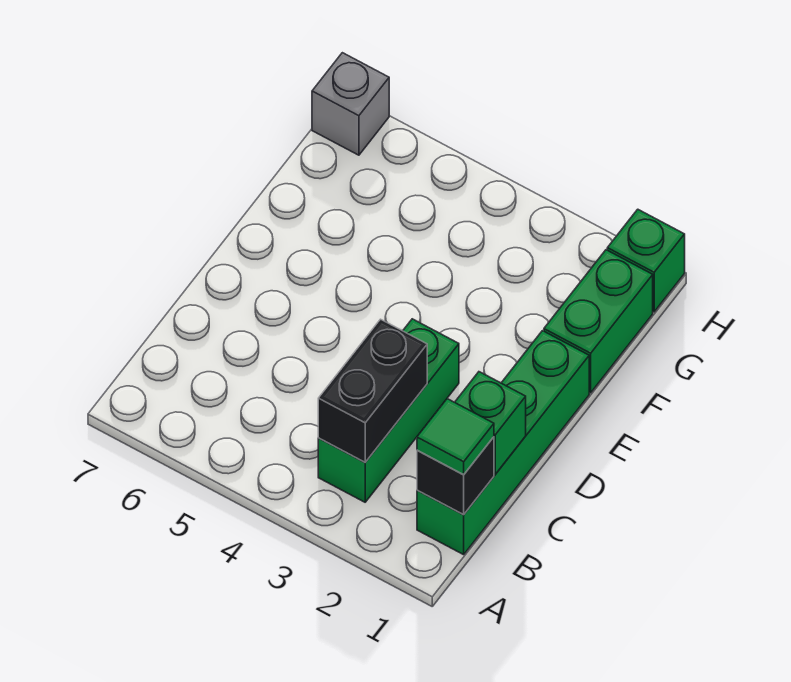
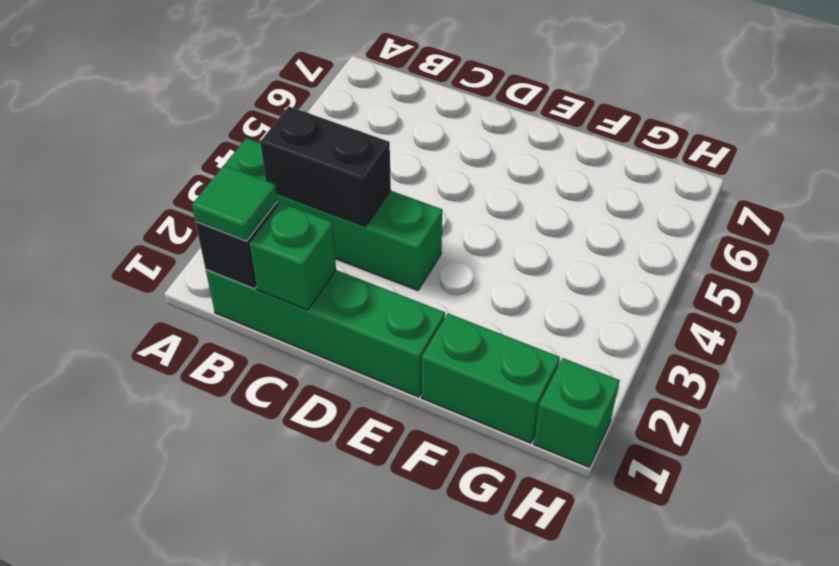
green brick B3:D3 level 1 -> green brick A3:D3 level 1
grey brick H7 level 1 -> none

